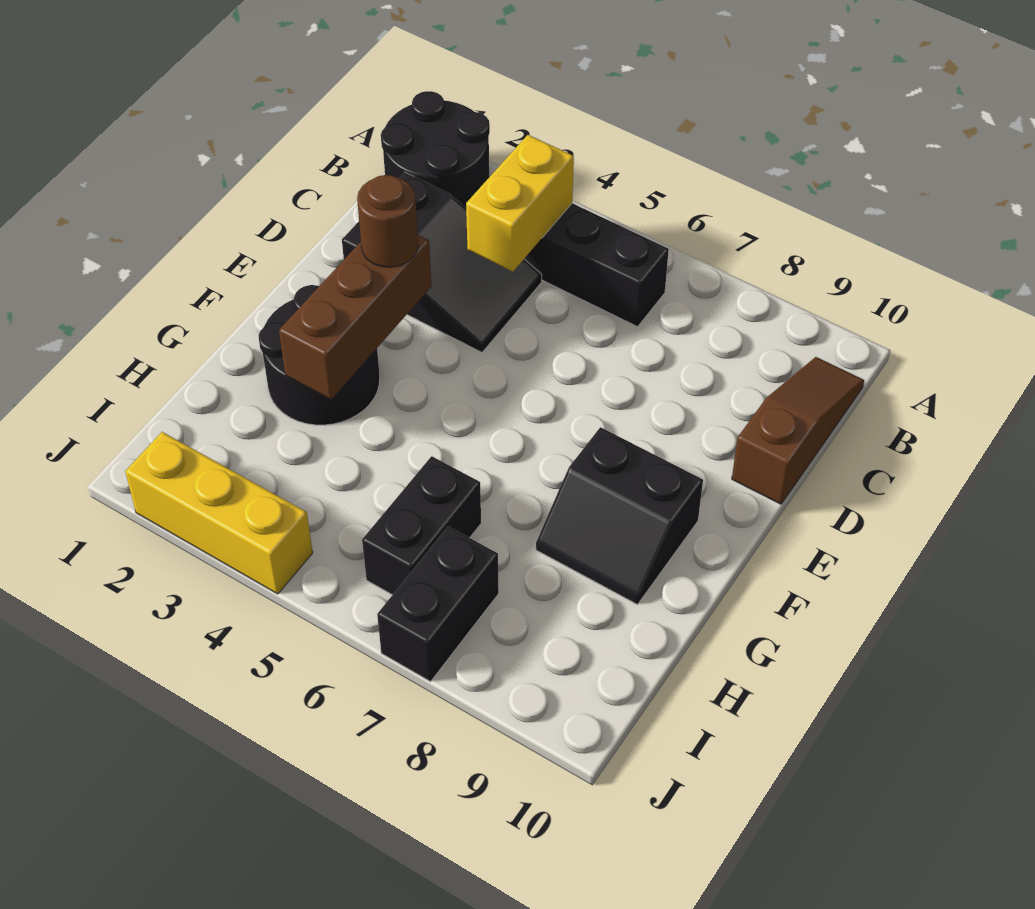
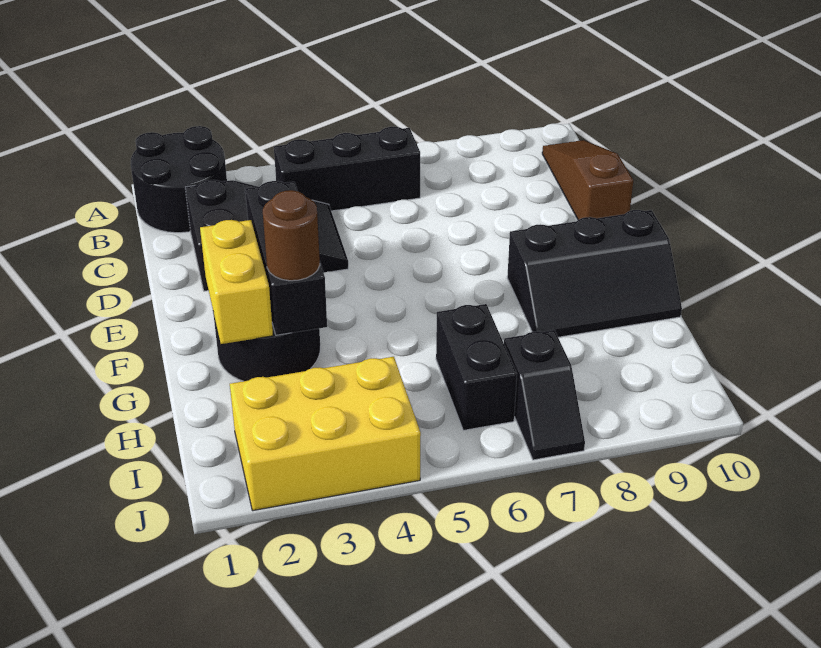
yellow brick B4:C4 level 2 -> yellow brick F2:G2 level 2
brown brick E3:G3 level 2 -> black brick E3:G3 level 2
brown round brick E3 level 3 -> brown round brick G3 level 3
black slope F8:G9 level 1 top F -> black slope F8:G10 level 1 top F
black brick I7:J7 level 1 -> black slope I7:J7 level 1 top I
yellow brick J2:J4 level 1 -> yellow brick I2:J4 level 1

